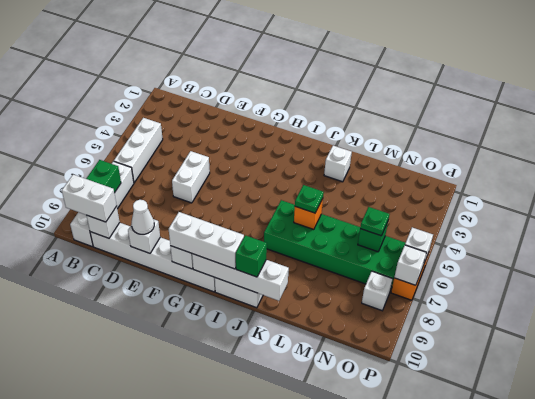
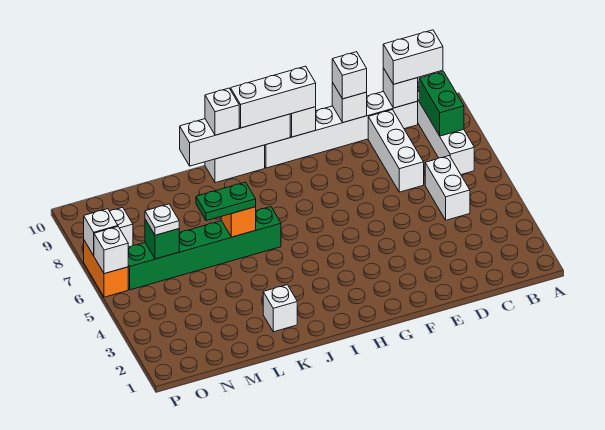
white brick B4:B6 level 1 -> white brick D7:D9 level 1
white brick E5:E6 level 1 -> white brick C5:C6 level 1
white cone E10 level 3 -> white brick E10 level 3
green brick J6:O7 level 1 -> green brick J6:O6 level 1
green brick J10 level 3 -> white brick J10 level 3
green plate K6 level 3 -> green plate K6:L6 level 3
green plate N6 level 3 -> white plate N6 level 3

